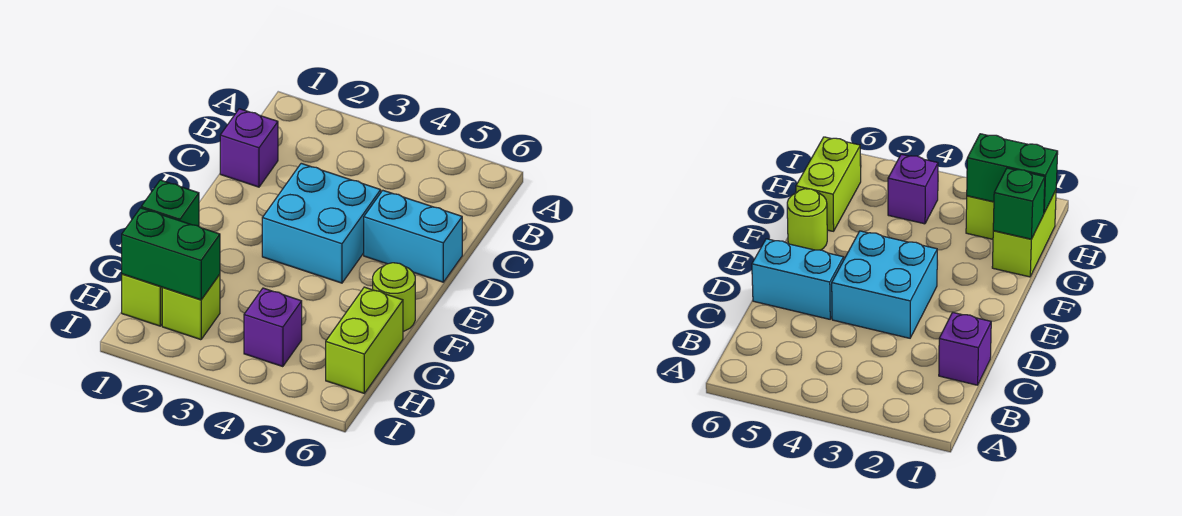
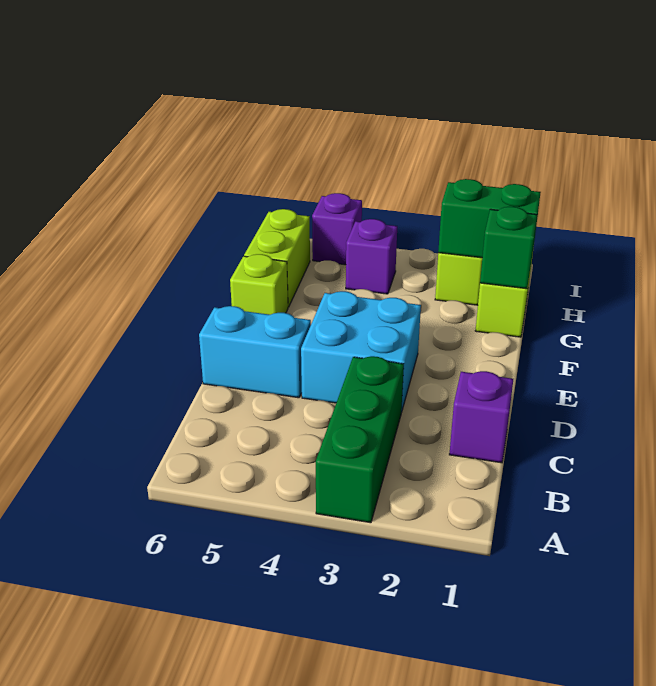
none -> green brick A3:C3 level 1
lime round brick F6 level 1 -> lime brick F6 level 1
none -> purple brick I5 level 1

